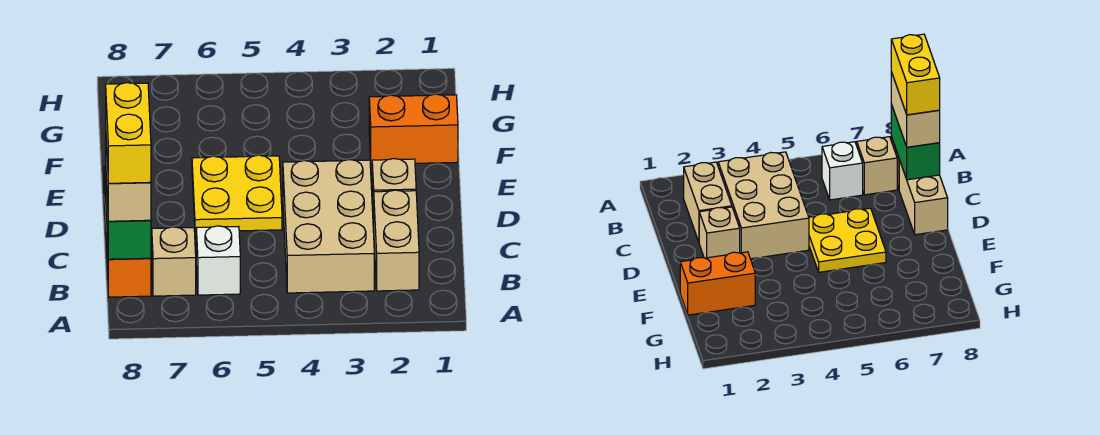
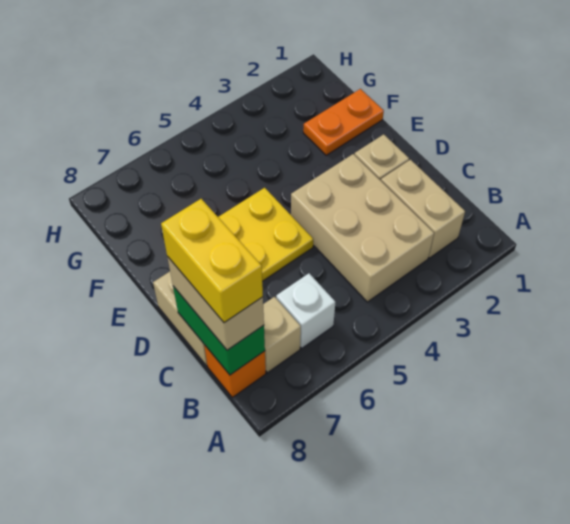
orange brick F1:F2 level 1 -> orange plate F1:F2 level 1

